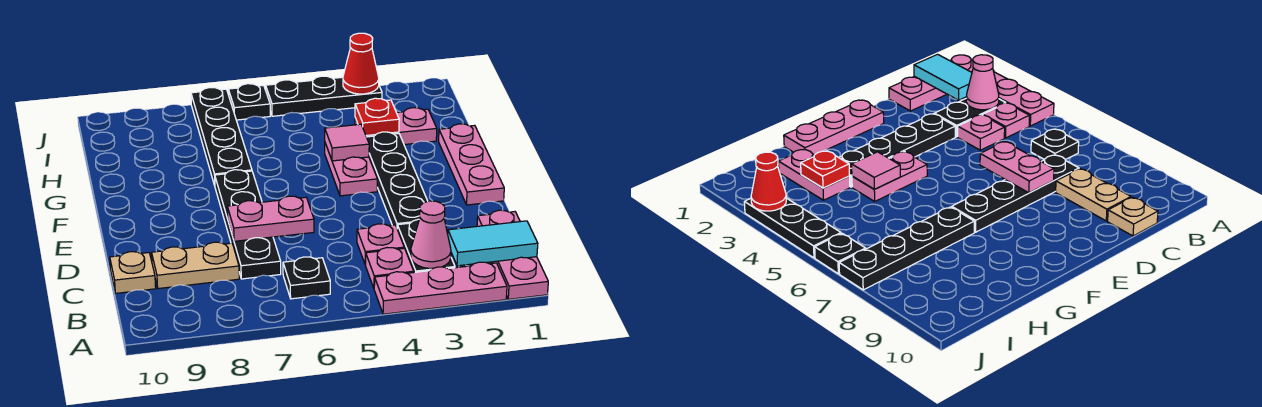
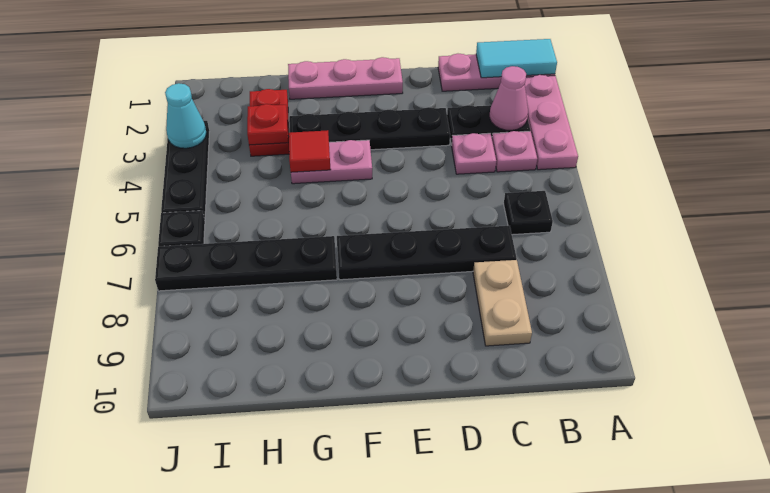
cyan tile B1:B2 level 2 -> cyan tile A1:B1 level 2
tan plate C10 level 1 -> none
pink plate D6:D7 level 2 -> none
pink tile G4 level 2 -> red tile G4 level 2
pink plate H2:H3 level 1 -> red plate H2:H3 level 1
red cone J3 level 2 -> cyan cone J3 level 2

